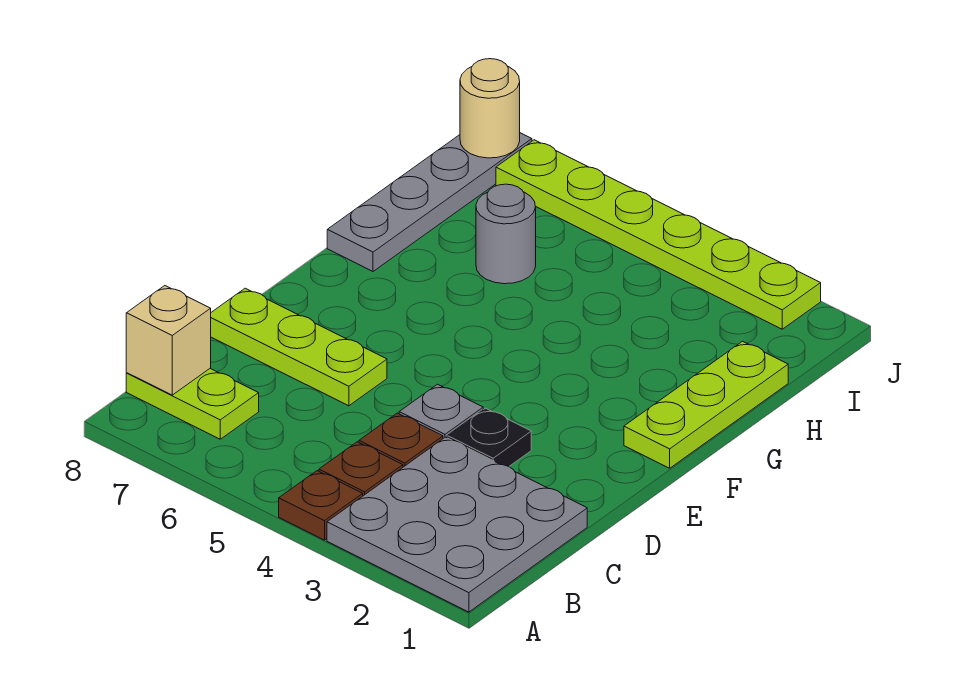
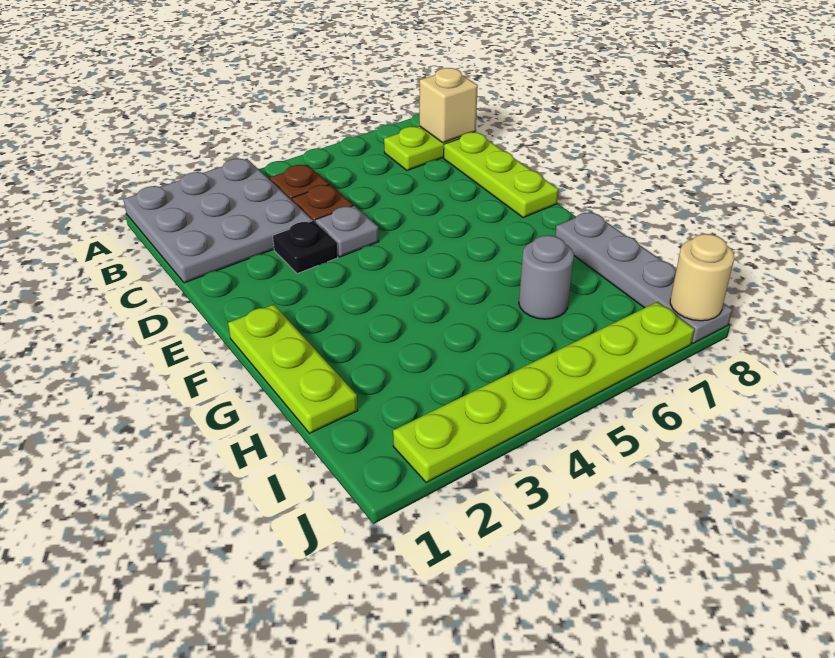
brown plate A4 level 1 -> none
lime plate D6:D8 level 1 -> lime plate C8:E8 level 1

